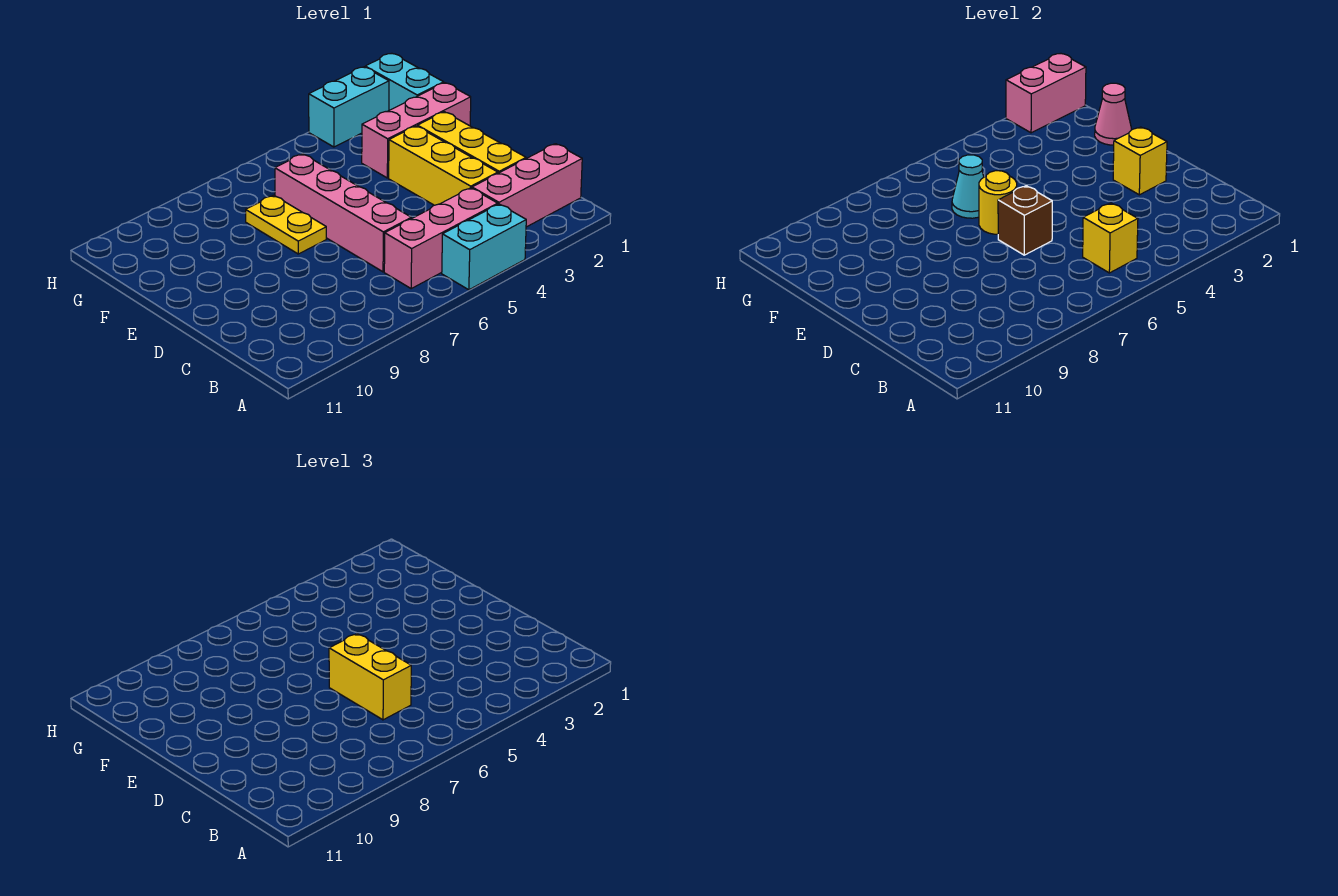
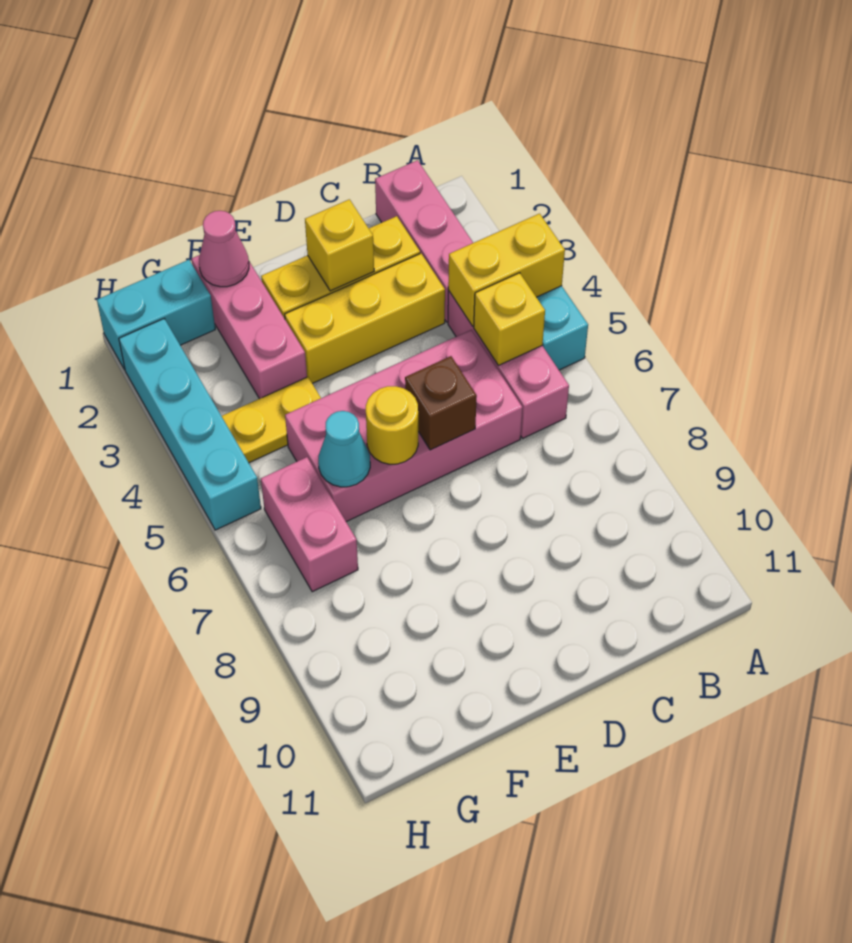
pink brick C6:F6 level 1 -> pink brick C5:F6 level 1
yellow brick C6:D6 level 3 -> yellow brick A4:B4 level 2
yellow plate E7:F7 level 1 -> yellow plate F4:G4 level 1
pink brick H1:H2 level 2 -> pink brick G6:G7 level 1
cyan brick H2:H3 level 1 -> cyan brick H2:H5 level 1

